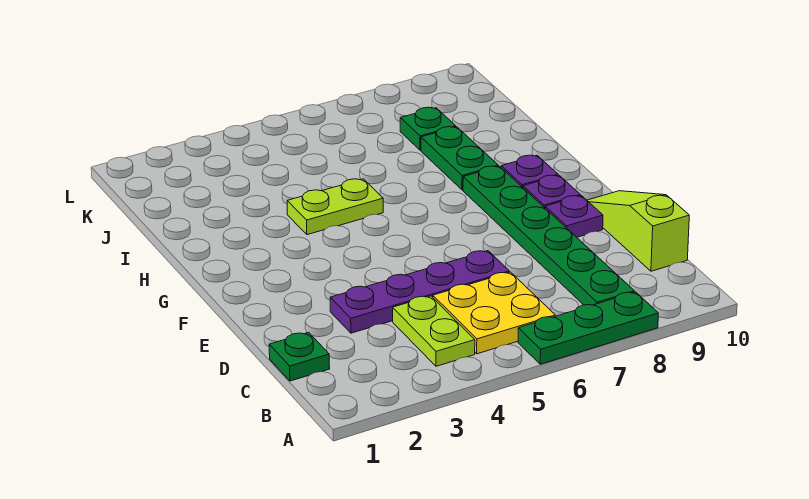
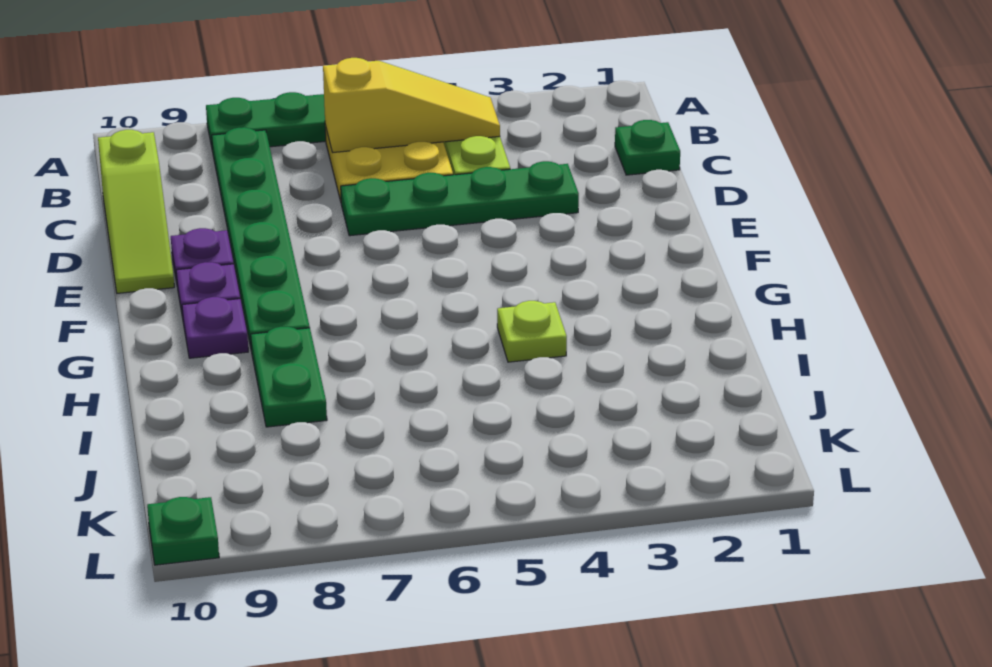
none -> yellow slope B4:B6 level 2 top 6
purple plate D3:D6 level 1 -> green plate D3:D6 level 1
lime plate H4:H5 level 1 -> lime plate H4 level 1
green plate J8 level 1 -> green plate L10 level 1

